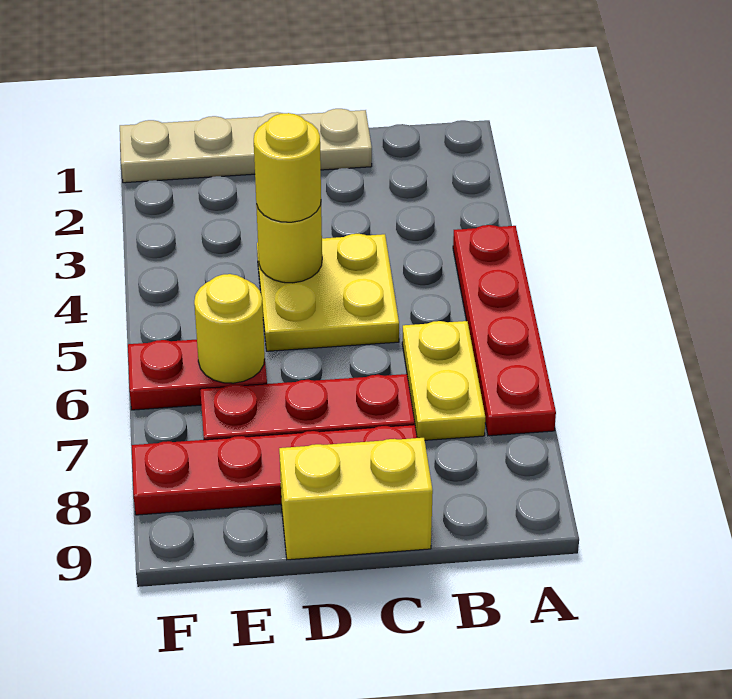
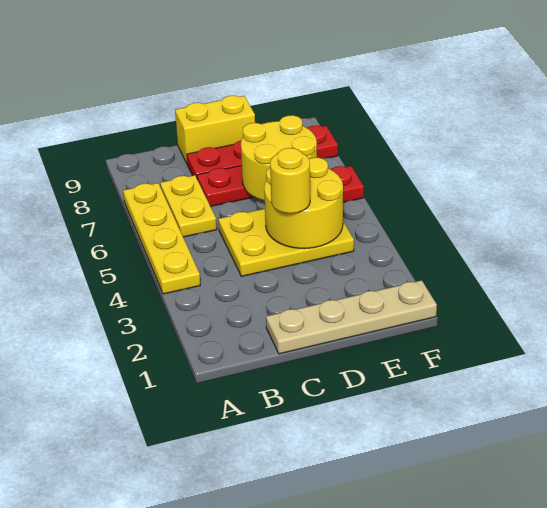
red plate A4:A7 level 1 -> yellow plate A4:A7 level 1
yellow plate C4:D5 level 1 -> yellow plate C4:E5 level 1
yellow round brick D4 level 2 -> yellow round brick D4:E5 level 2
yellow round brick E6 level 2 -> yellow round brick D6:E7 level 2

